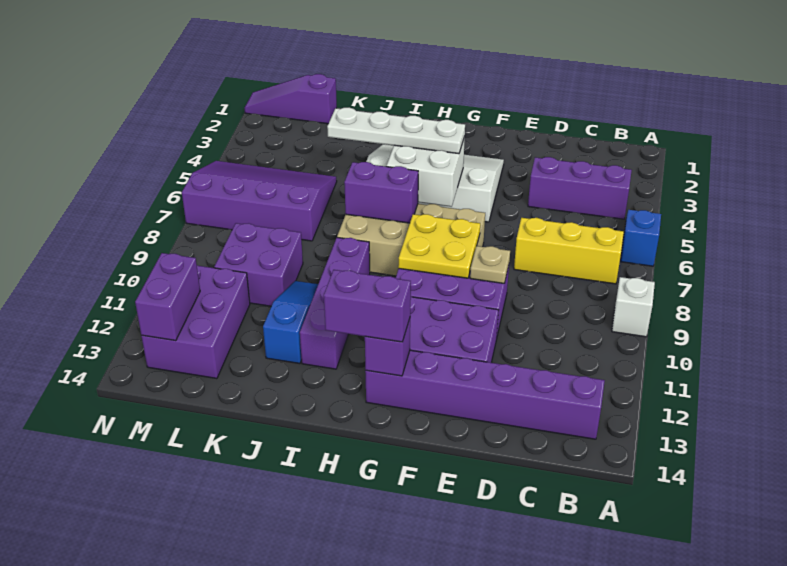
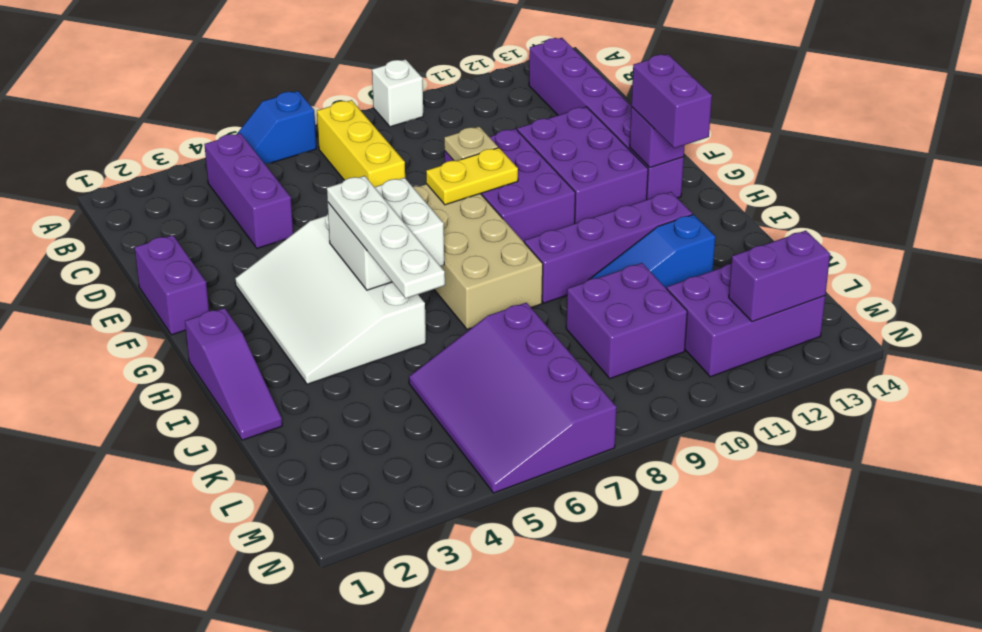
yellow plate F8:G9 level 2 -> yellow plate F8:F9 level 2
purple brick H7:I7 level 2 -> purple brick E1:F1 level 1
purple slope L1:N1 level 1 top L -> purple slope H1:J1 level 1 top H

